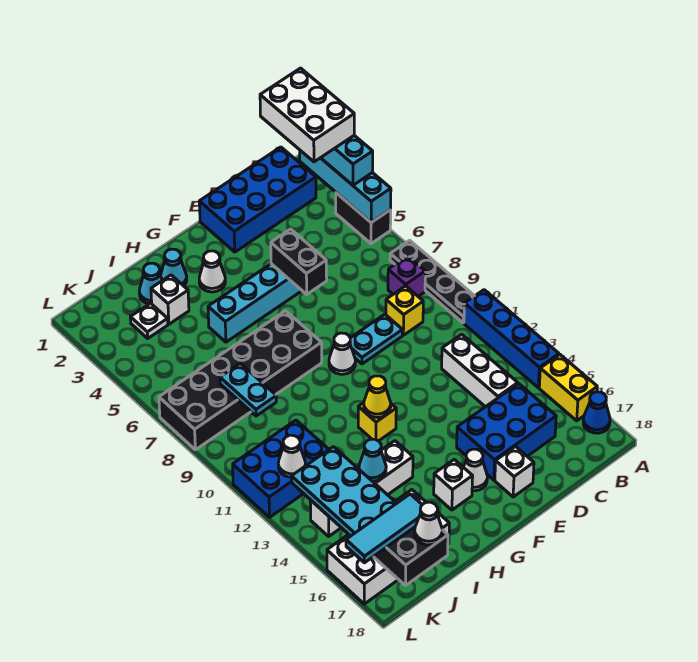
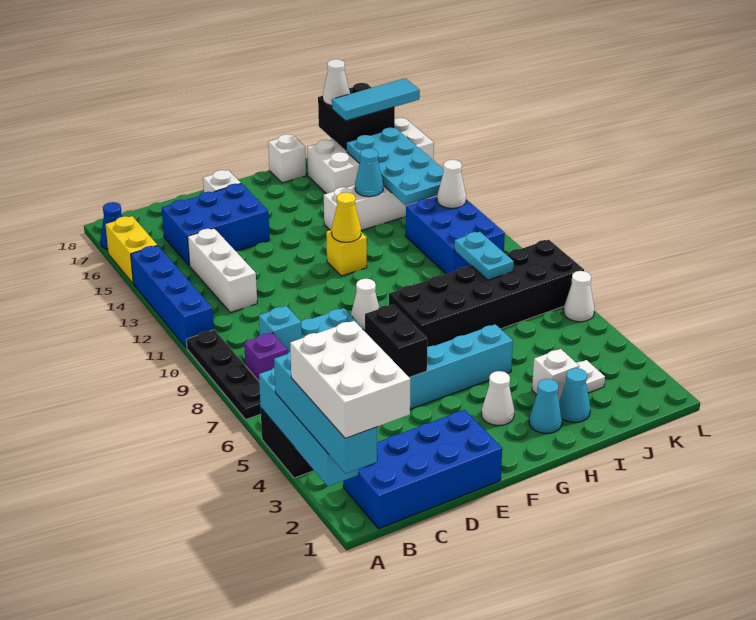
yellow brick C9 level 1 -> cyan brick C9 level 1
white cone F16 level 1 -> white cone L6 level 1
white brick G16 level 1 -> white brick H18 level 1
blue brick J11:L12 level 1 -> blue brick J10:K12 level 1

